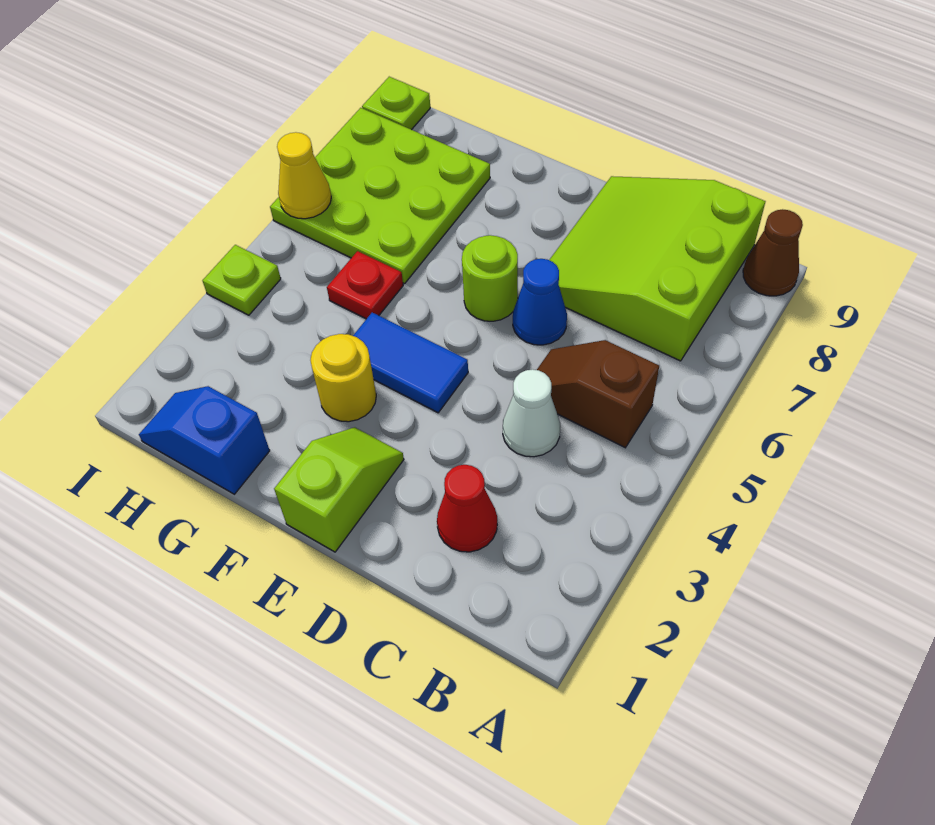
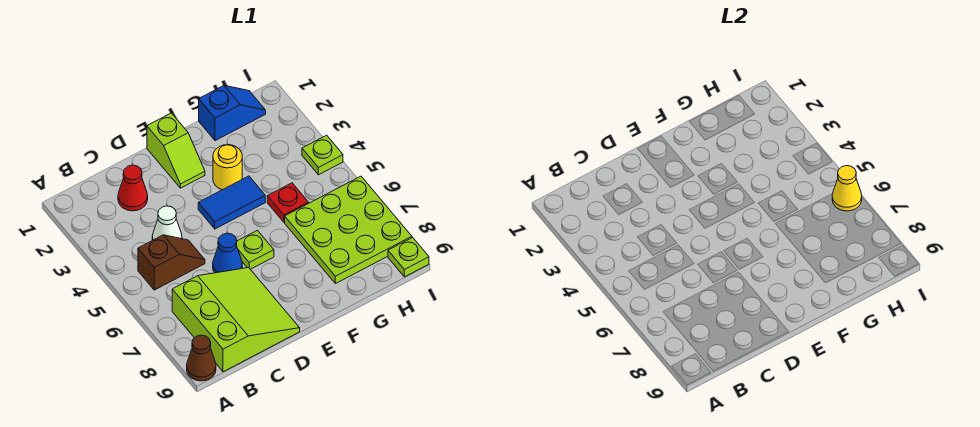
lime round brick E6 level 1 -> lime plate E6 level 1

